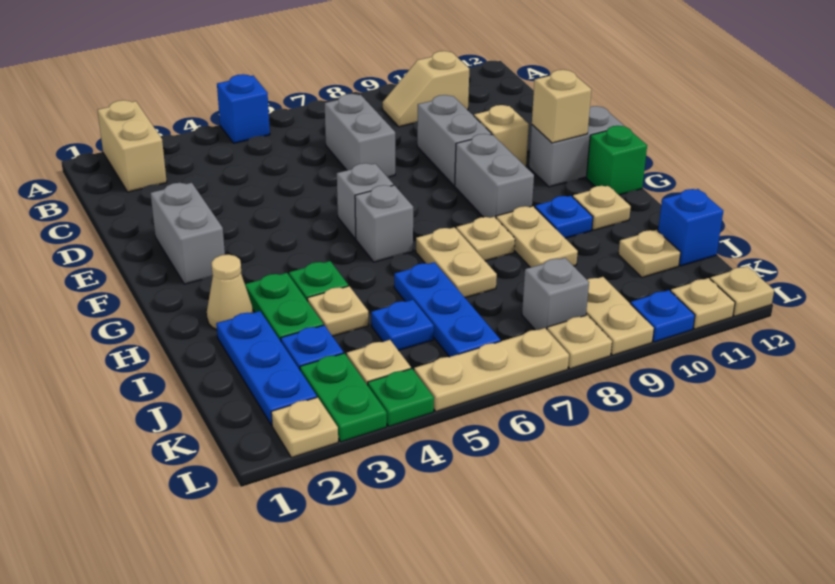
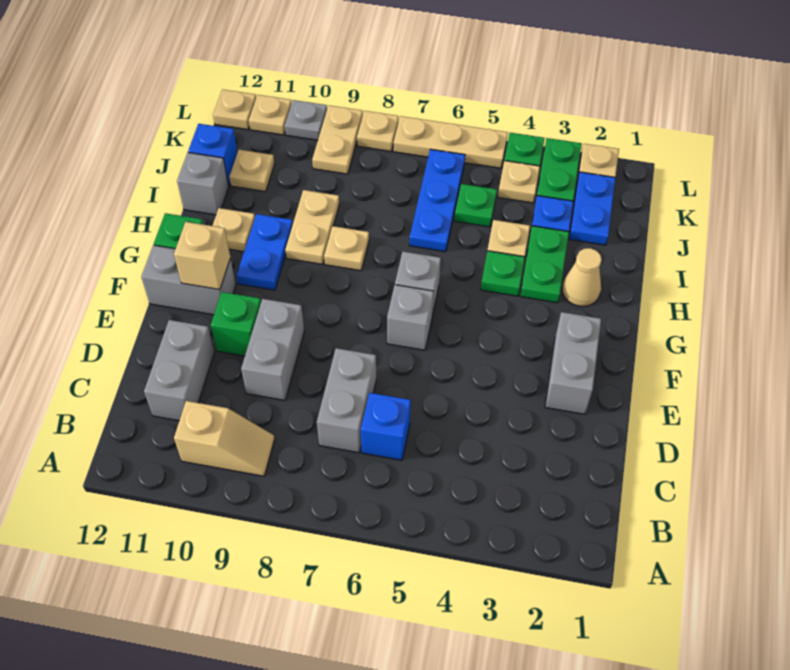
tan brick A2:B2 level 1 -> none
blue brick A5 level 1 -> blue brick C6 level 1
tan brick E10 level 1 -> green brick E10 level 1
grey brick F9:G9 level 1 -> grey brick C11:D11 level 1
tan plate H7:I7 level 1 -> none
blue plate H10 level 1 -> blue plate G10:H10 level 1
blue plate I2:K2 level 1 -> blue plate J2:K2 level 1
blue plate J5 level 1 -> green plate J5 level 1
grey brick K8 level 1 -> grey brick I12 level 1
blue plate L10 level 1 -> grey plate L10 level 1

